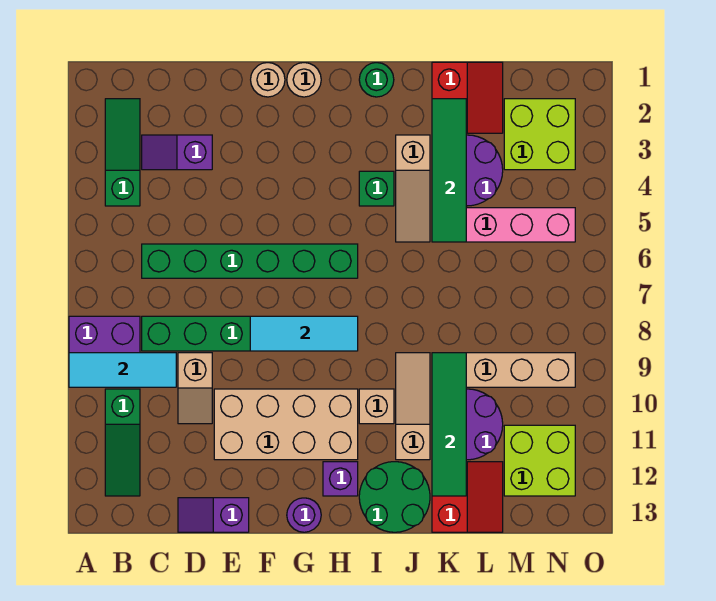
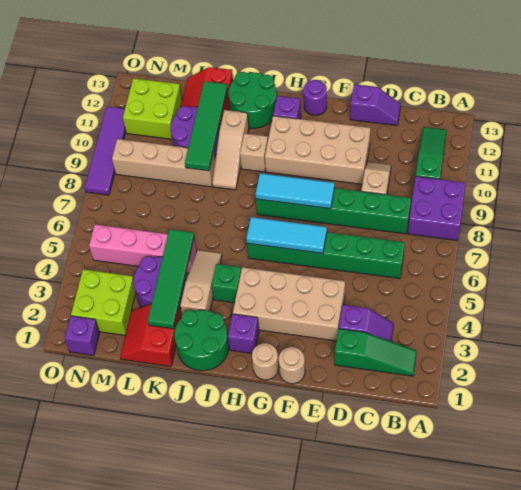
cyan tile A9:C9 level 2 -> cyan tile F6:H6 level 2
green slope B2:B4 level 1 top 4 -> green slope B2:D2 level 1 top D
none -> tan brick E3:H4 level 1
none -> purple brick H2 level 1
green round brick I1 level 1 -> green round brick I1:J2 level 1
none -> purple brick N1 level 1
none -> purple tile O8:O11 level 1

